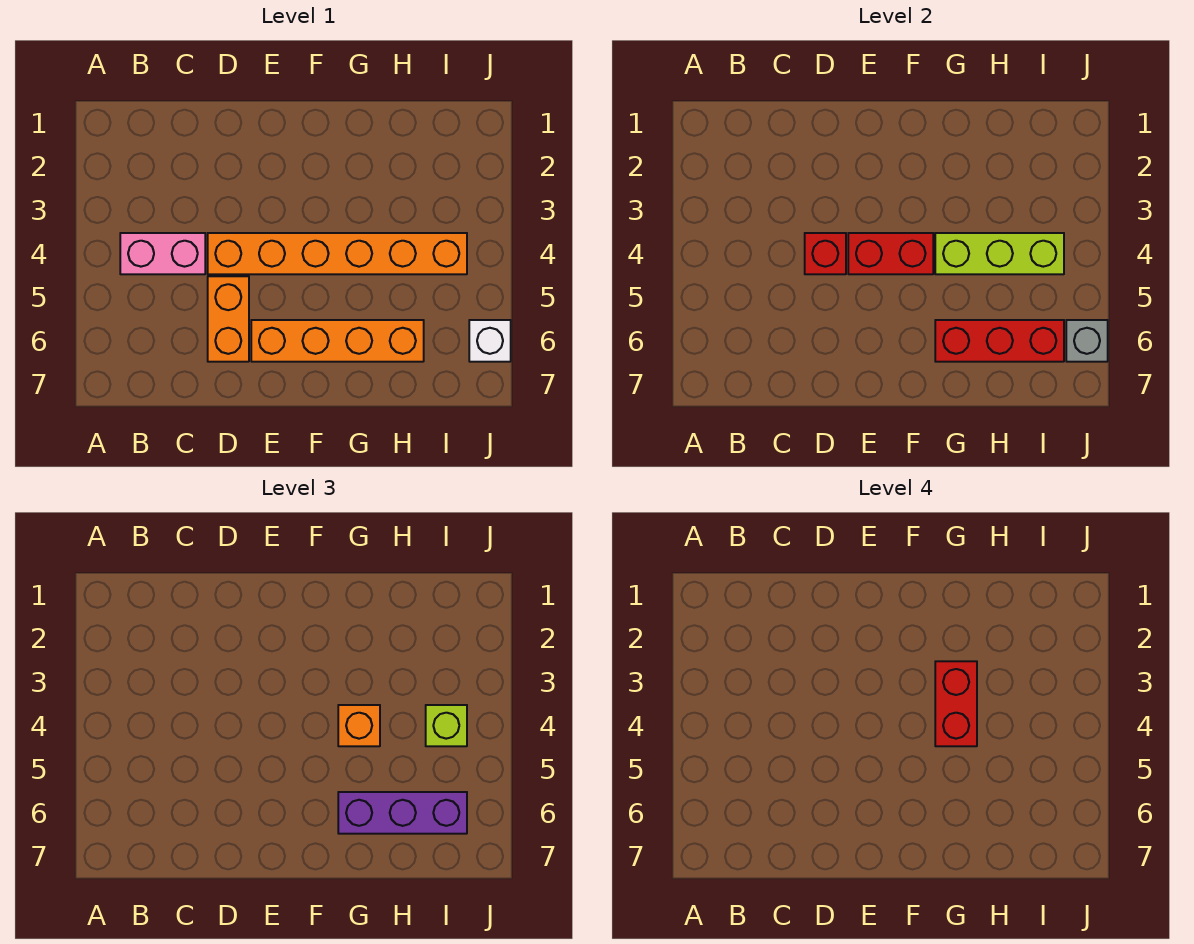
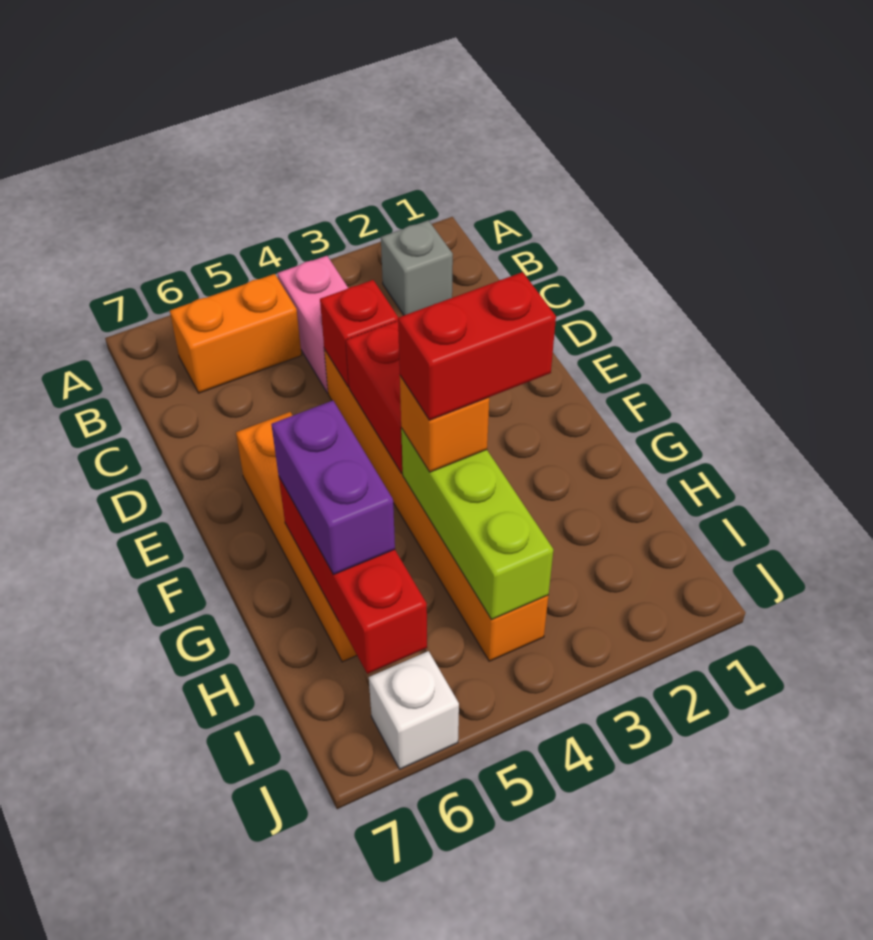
orange brick D5:D6 level 1 -> orange brick B5:B6 level 1
purple brick G6:I6 level 3 -> purple brick G6:H6 level 3
lime brick I4 level 3 -> none
grey brick J6 level 2 -> grey brick B2 level 1

